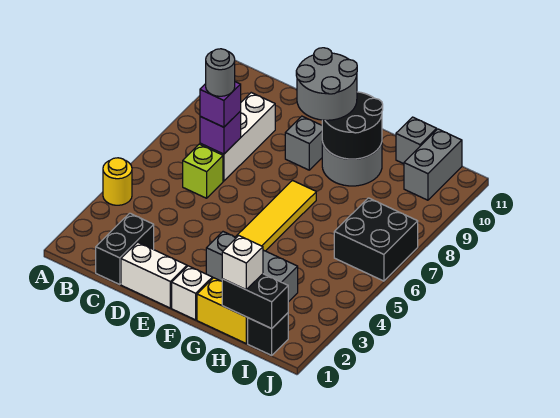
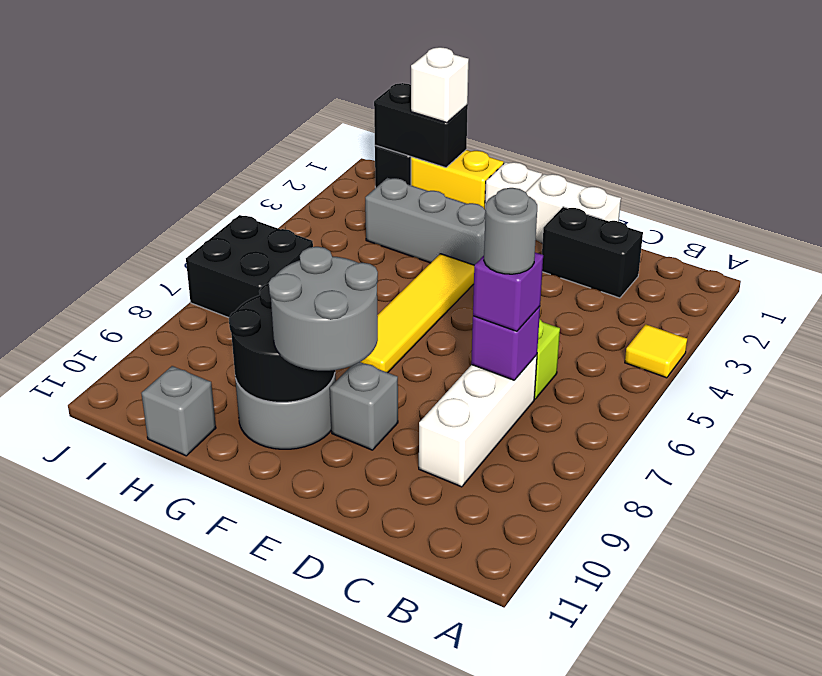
yellow round brick A4 level 1 -> yellow tile A4 level 1
black brick C1:C2 level 1 -> black brick C2:D2 level 1
grey brick I10:I11 level 1 -> none

